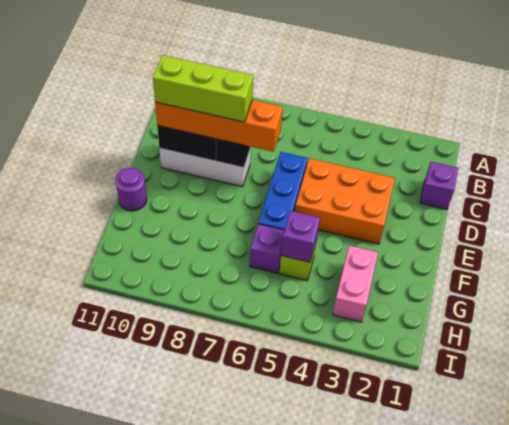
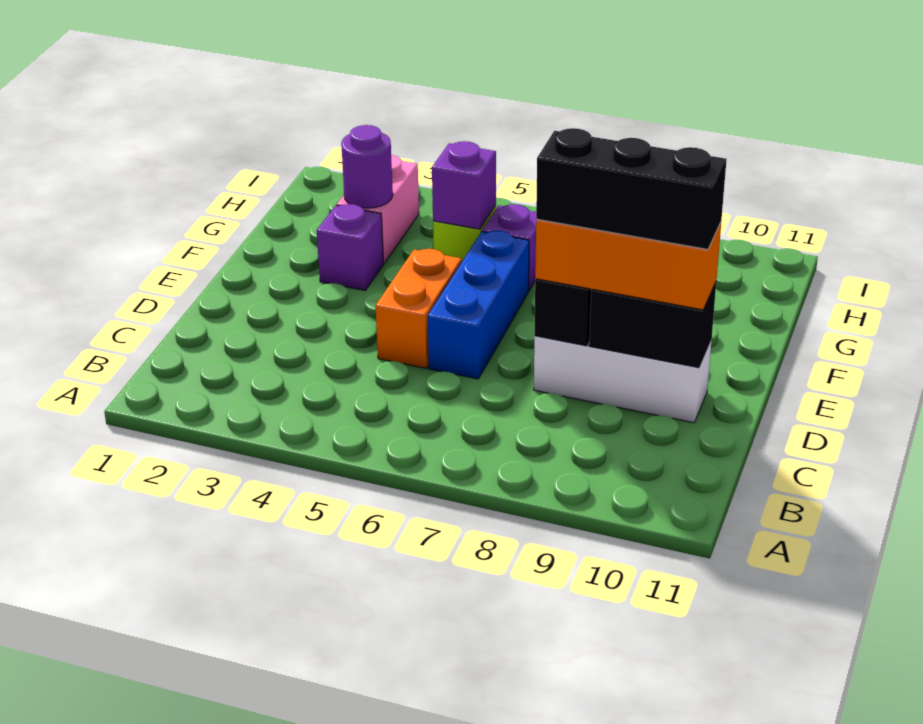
purple brick C1 level 1 -> purple brick F3 level 1
orange brick D3:E5 level 1 -> orange brick D5:E5 level 1
orange brick D7:D10 level 3 -> orange brick D8:D10 level 3
lime brick D8:D10 level 4 -> black brick D8:D10 level 4
purple round brick F11 level 1 -> purple round brick G3 level 2

